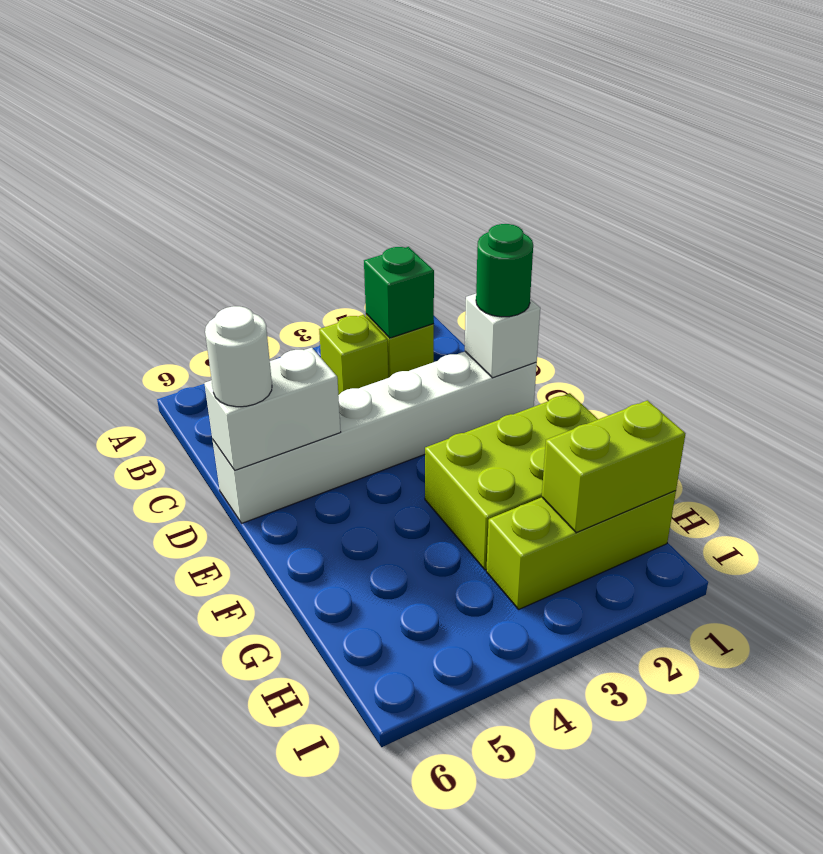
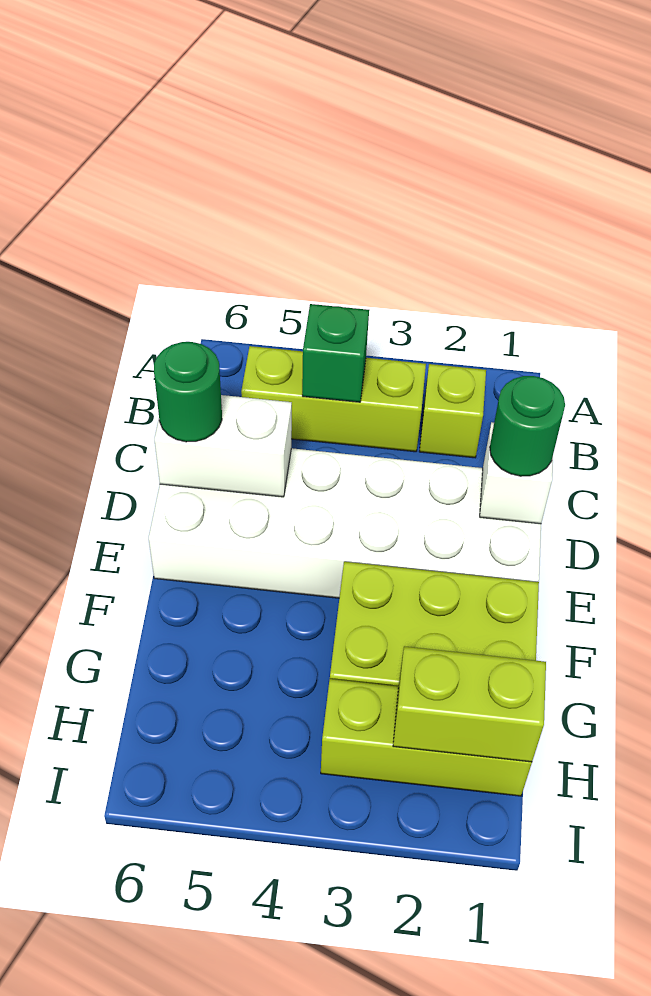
green brick B2 level 2 -> green brick B4 level 2
lime brick B3 level 1 -> lime brick B3:B5 level 1
white brick D1:D6 level 1 -> white brick D1:E6 level 1
white round brick D6 level 3 -> green round brick D6 level 3

